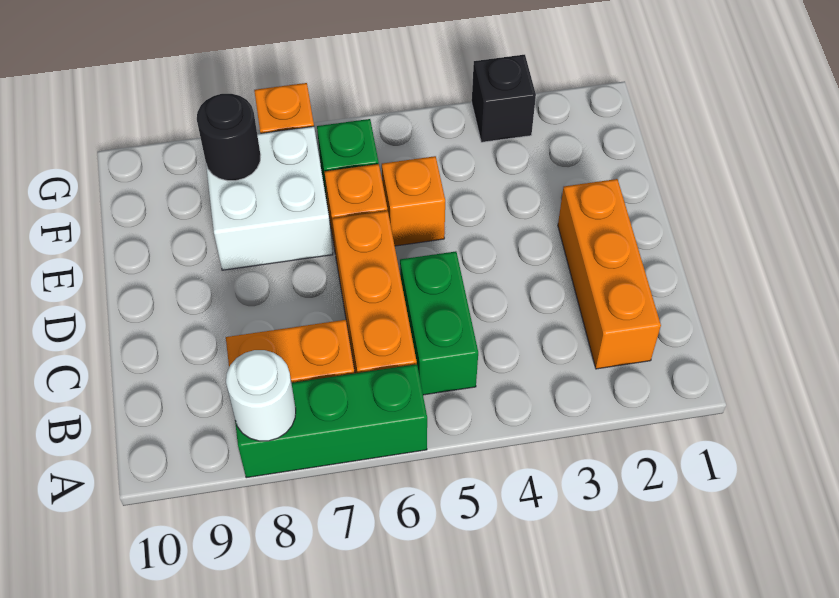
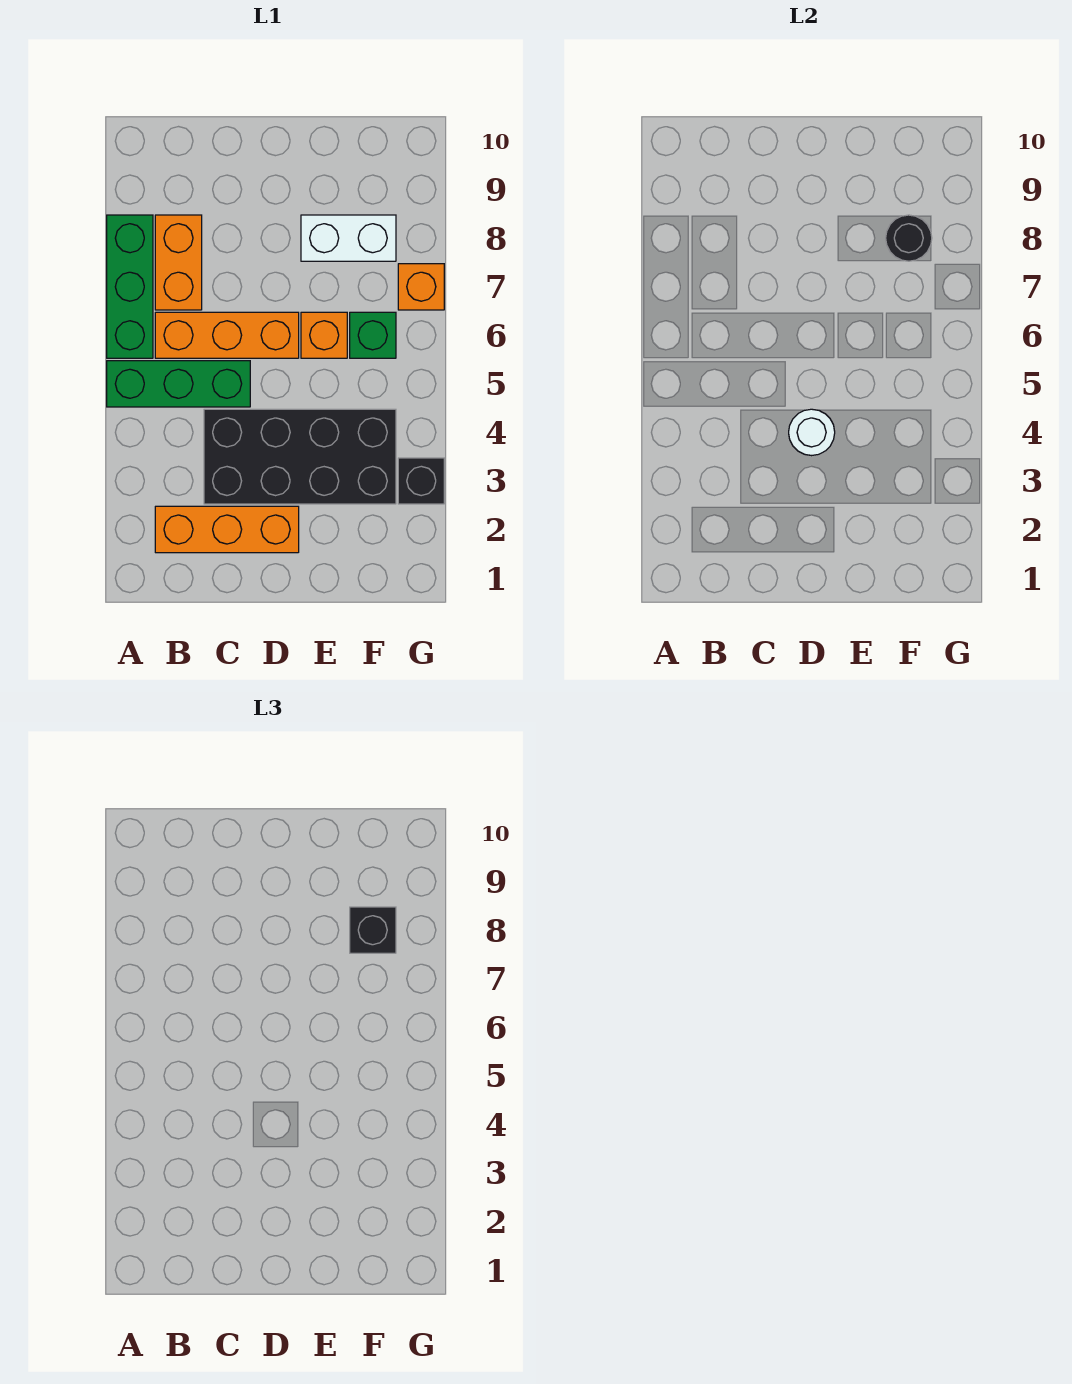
white round brick A8 level 2 -> white round brick D4 level 2
green brick B5:C5 level 1 -> green brick A5:C5 level 1
none -> black brick C3:F4 level 1
orange brick E5 level 1 -> none
white brick E7:F8 level 1 -> white brick E8:F8 level 1
none -> black brick F8 level 3

